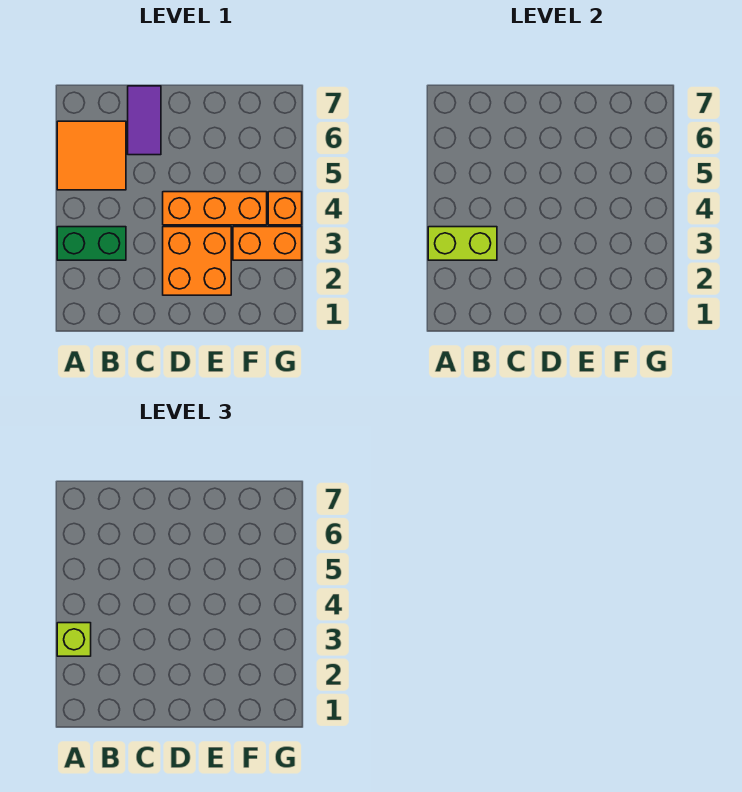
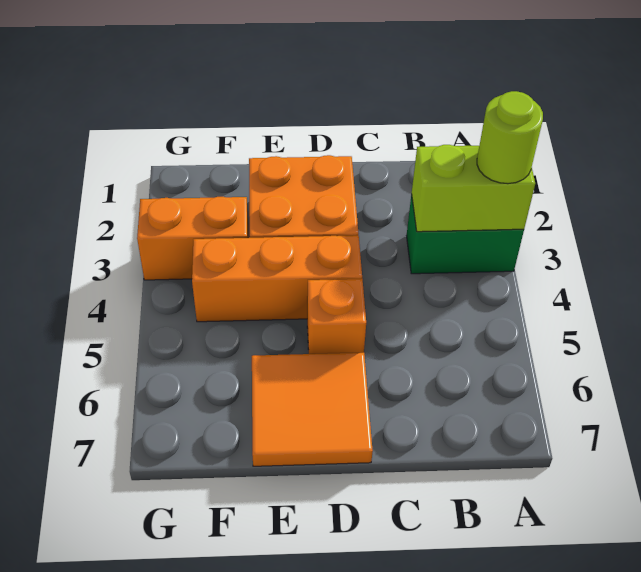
lime brick A3 level 3 -> lime round brick A3 level 3
orange tile A5:B6 level 1 -> orange tile D6:E7 level 1
purple tile C6:C7 level 1 -> none
orange brick G4 level 1 -> orange brick D5 level 1

